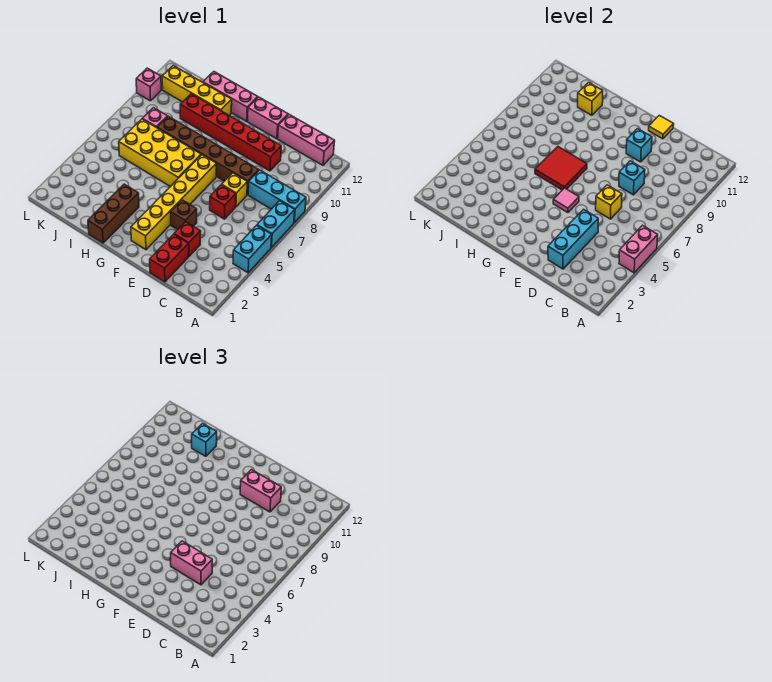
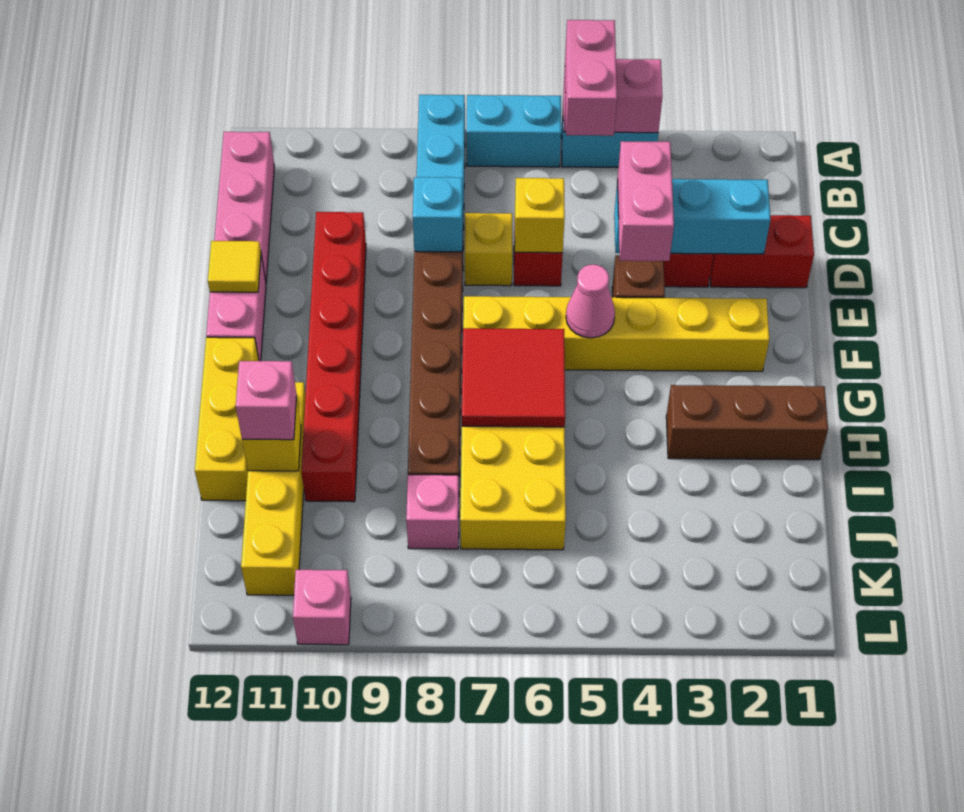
pink brick D10:E10 level 3 -> pink brick A5:B5 level 3
cyan brick E10 level 2 -> none
pink tile F5 level 2 -> pink cone F5 level 2
pink brick G12:I12 level 1 -> yellow brick G12:I12 level 1
cyan brick I11 level 3 -> pink brick I11 level 3

